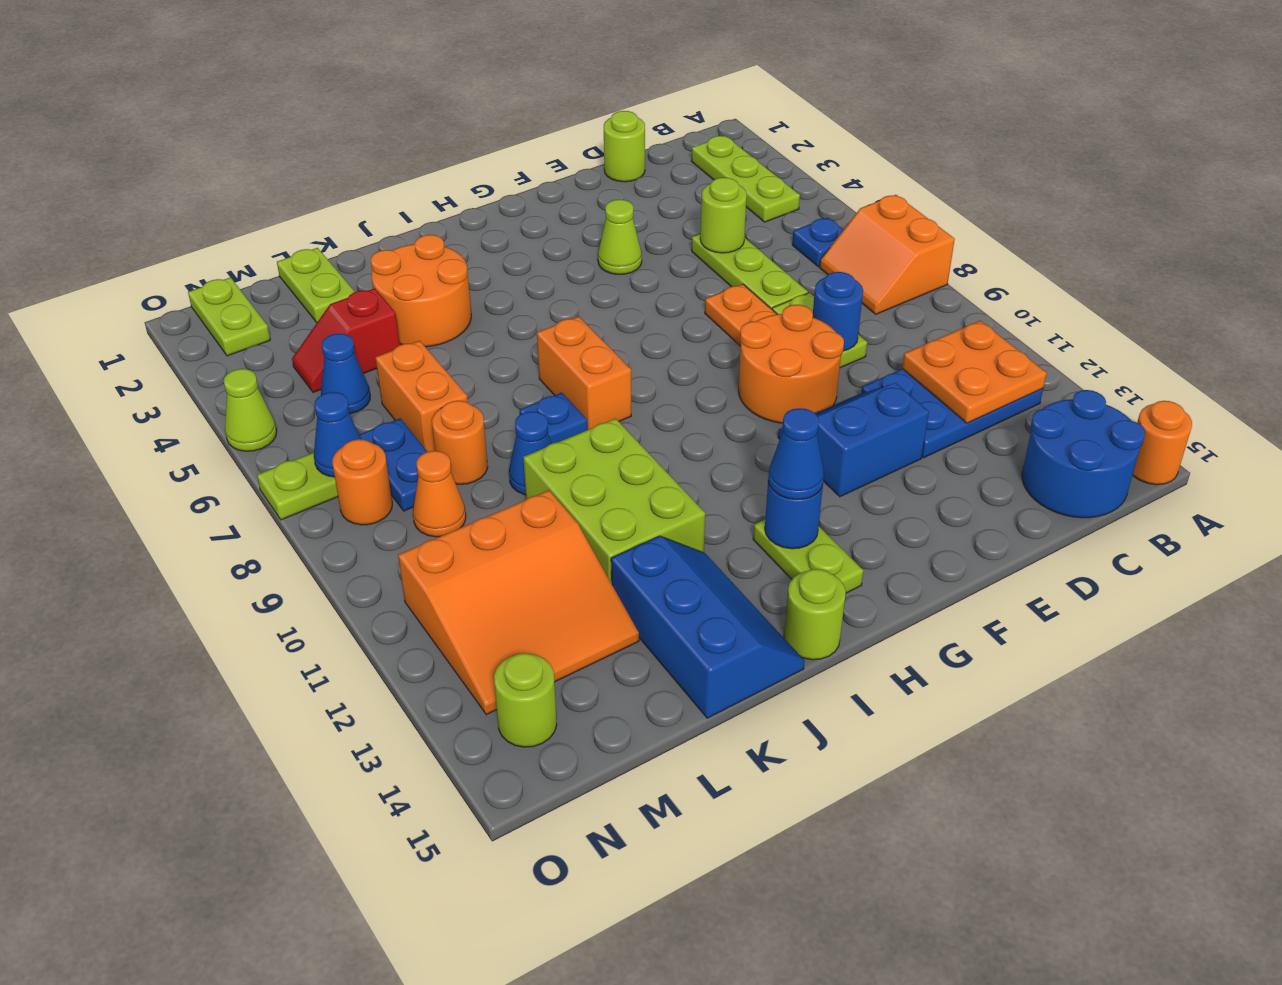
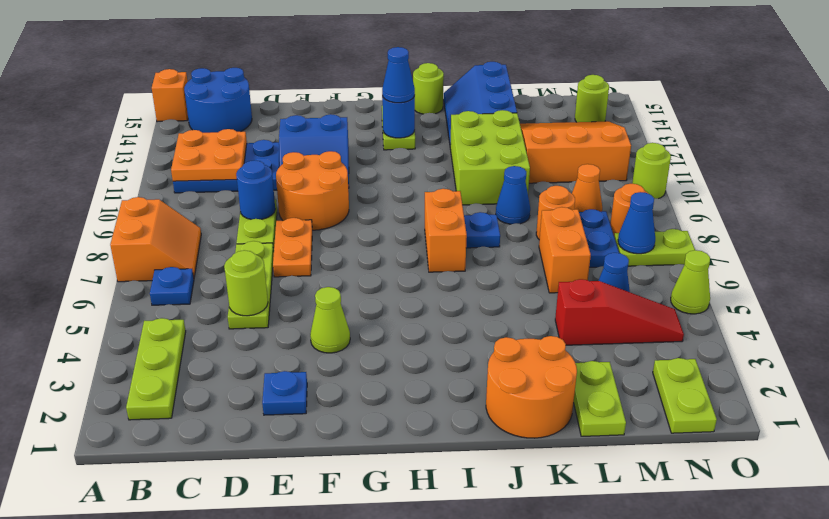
orange round brick A15 level 1 -> orange brick A15 level 1
lime round brick D1 level 1 -> lime round brick O10 level 1
none -> blue plate E2 level 1
orange round brick J3:K4 level 1 -> orange round brick J1:K2 level 1
red slope L4:M4 level 1 top L -> red slope L4:N4 level 1 top L

